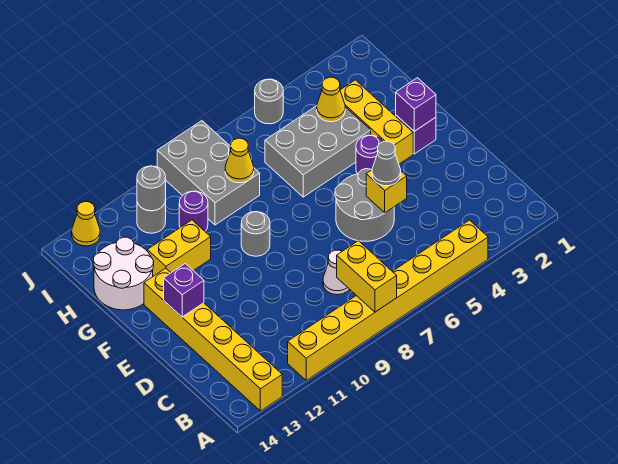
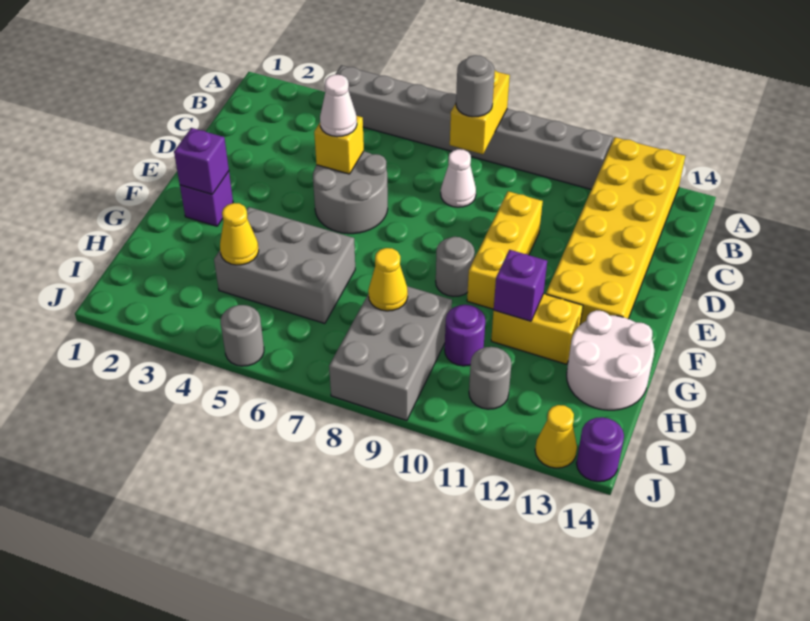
yellow brick A4:A11 level 1 -> grey brick A4:A11 level 1
yellow brick A13:F13 level 1 -> yellow brick A12:F13 level 1
grey cone D5 level 3 -> white cone D5 level 3
purple brick E13 level 2 -> purple brick G11 level 2
yellow brick F3:H3 level 1 -> yellow brick D10:F10 level 1
purple round brick F4 level 1 -> purple round brick J14 level 1
grey round brick I11 level 2 -> grey round brick B8 level 3

